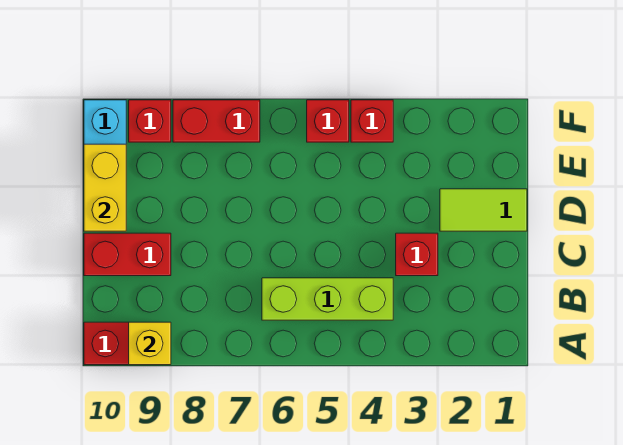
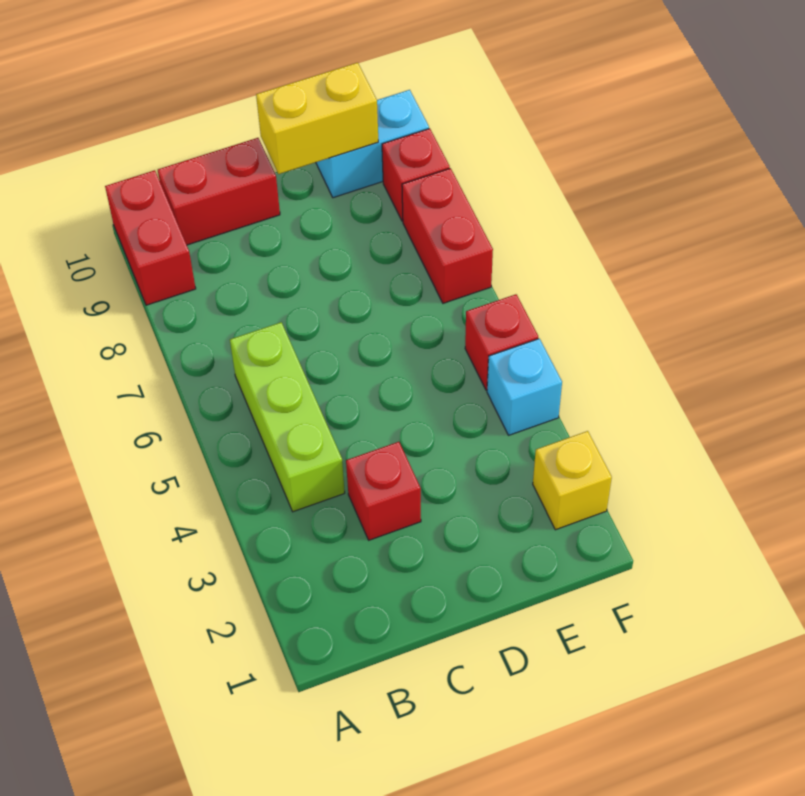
yellow brick A9 level 2 -> yellow brick F2 level 1
red brick C9:C10 level 1 -> red brick B10:C10 level 1
lime tile D1:D2 level 1 -> none
red brick F4 level 1 -> cyan brick F4 level 1

